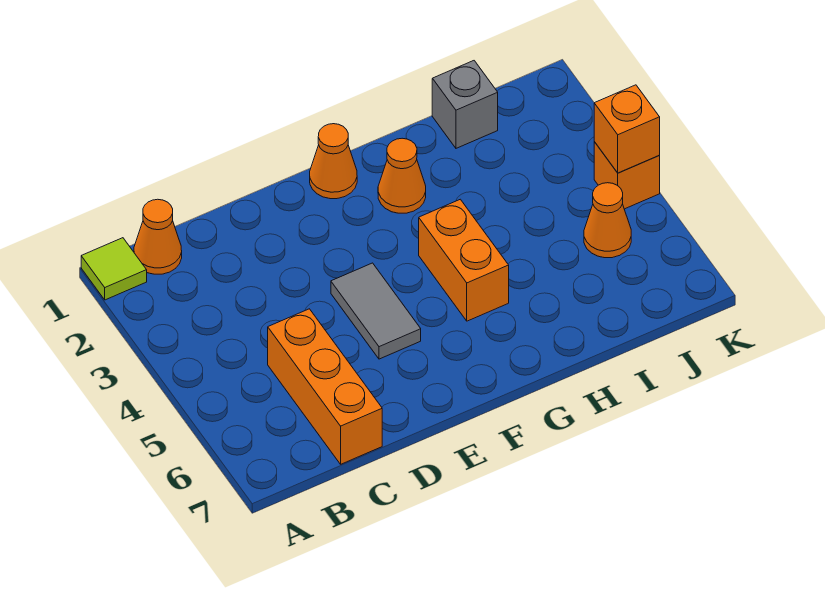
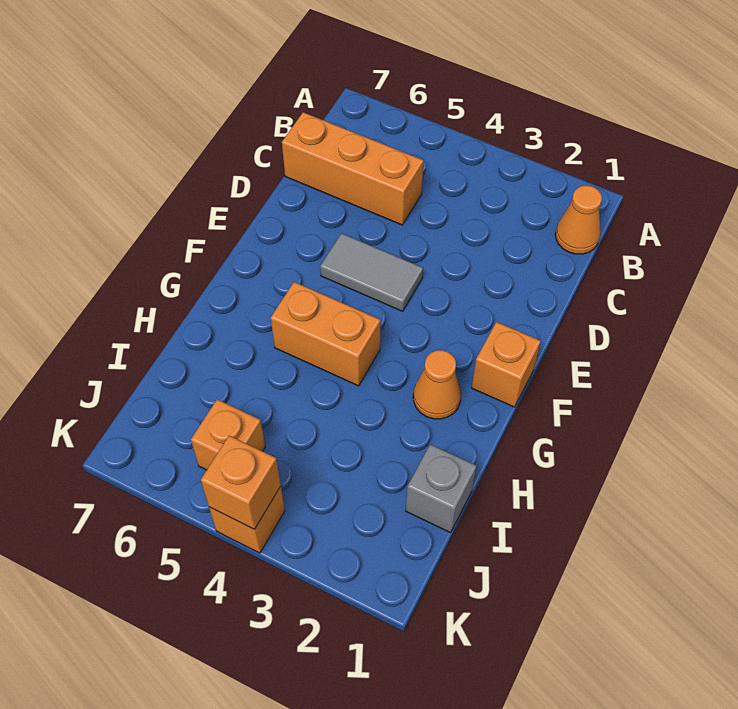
lime tile A1 level 1 -> none
orange cone F1 level 1 -> orange brick F1 level 1
orange cone J5 level 1 -> orange brick J5 level 1

